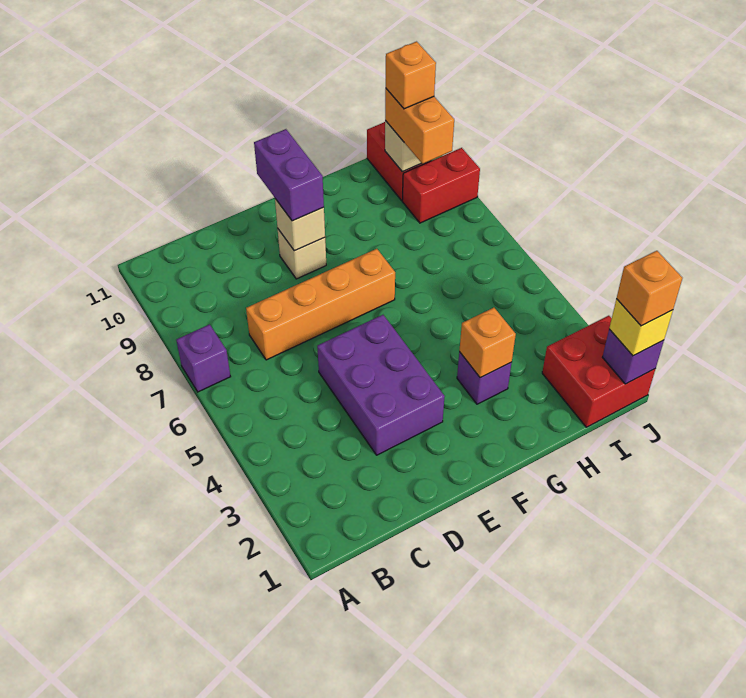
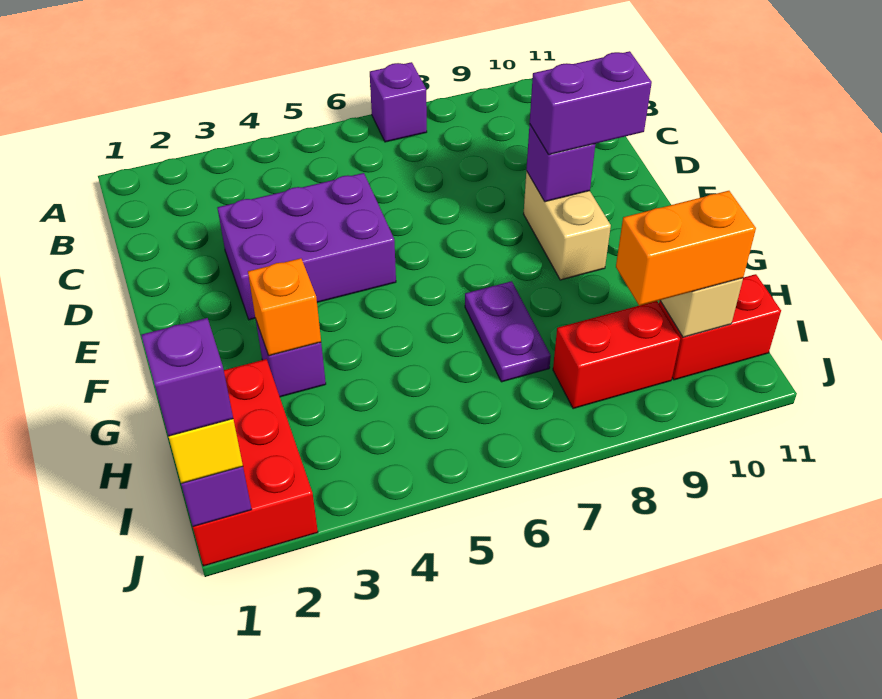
orange brick C7:F7 level 1 -> none
tan brick E9 level 1 -> tan brick E9:F9 level 1
tan brick E9 level 2 -> purple brick E9 level 2
none -> purple plate G7:H7 level 1
red brick I1:J2 level 1 -> red brick H1:J2 level 1
red brick I9:J9 level 1 -> red brick I8:I9 level 1
orange brick I10 level 4 -> none
orange brick J1 level 4 -> purple brick J1 level 4

